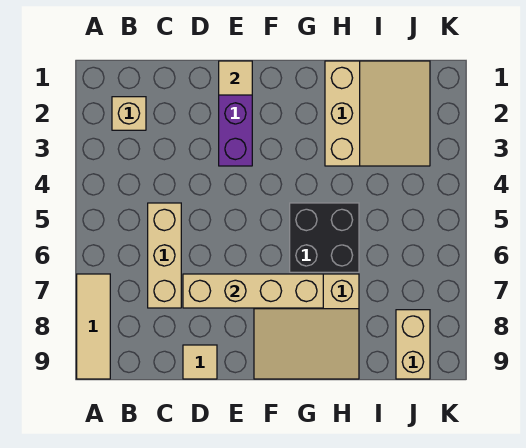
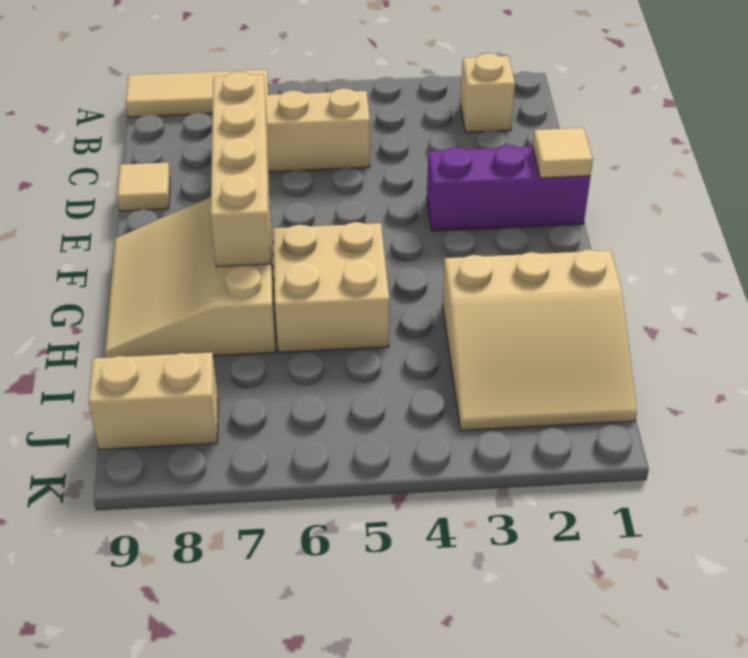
black brick G5:H6 level 1 -> tan brick G5:H6 level 1

